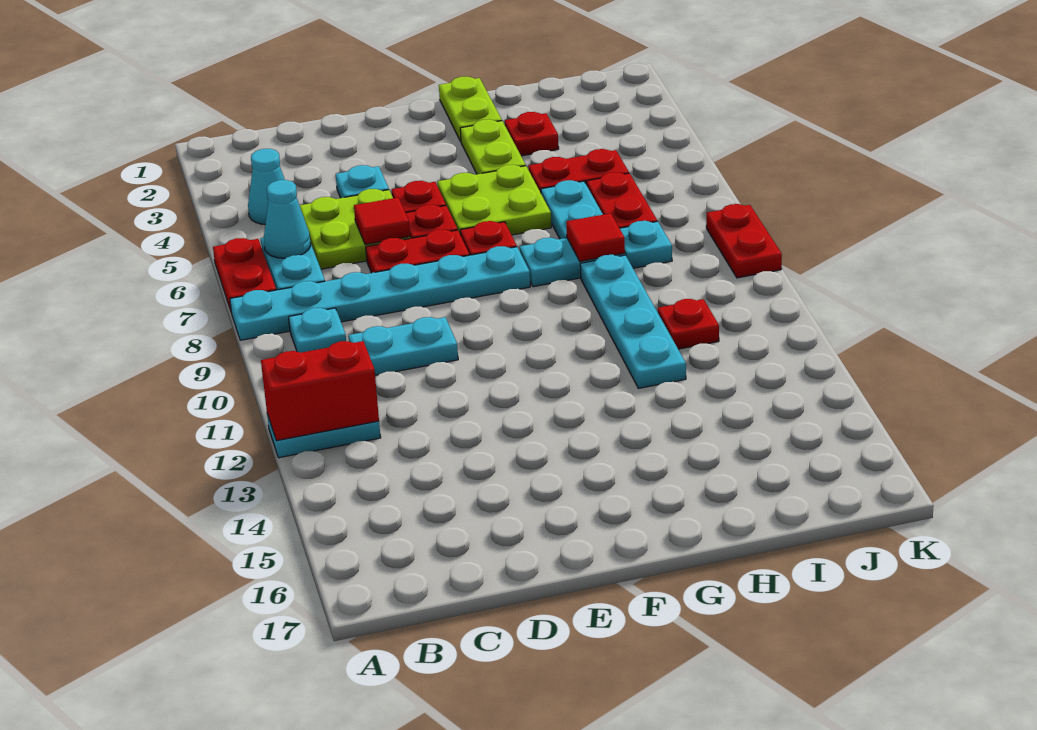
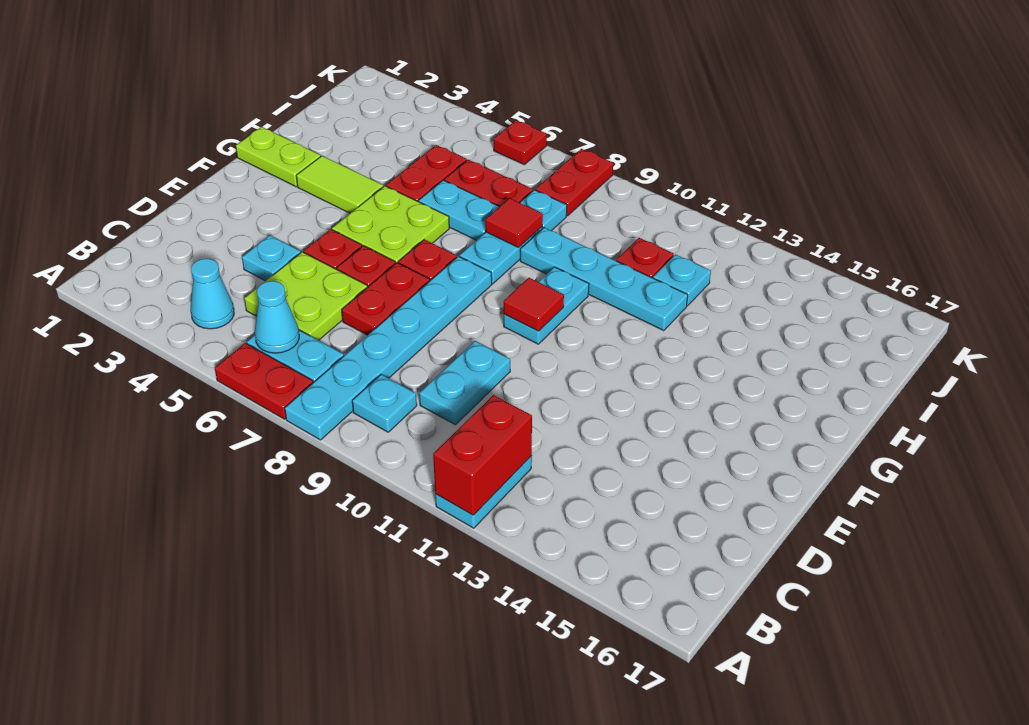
red tile D6 level 2 -> red tile F10 level 2
none -> cyan plate F10:G10 level 1
lime plate G3:G4 level 1 -> lime tile G3:G4 level 1
red plate H3 level 1 -> red plate K6 level 1
none -> cyan plate I12 level 1
red plate K8:K9 level 1 -> red plate J8:K8 level 1

